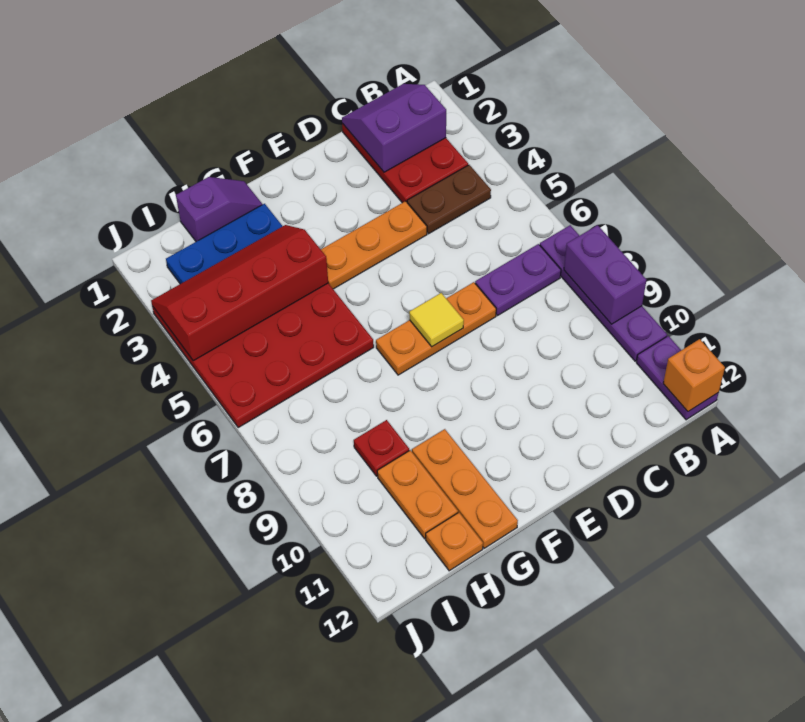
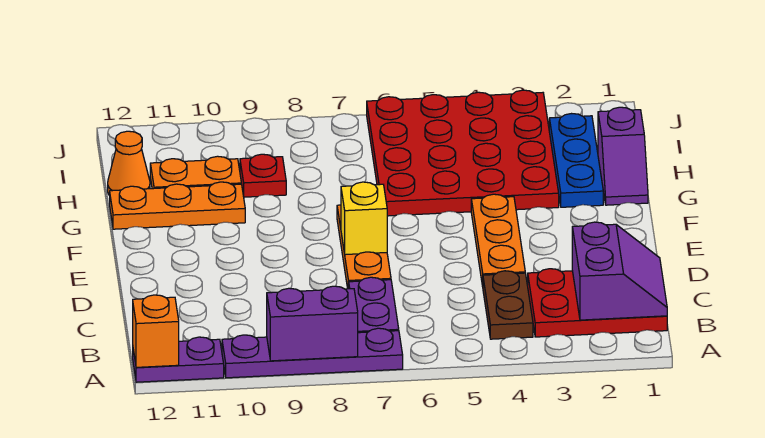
yellow tile E7 level 2 -> yellow brick E7 level 2
red slope G3:J4 level 2 top 4 -> none
orange plate H12 level 1 -> orange cone H12 level 1

